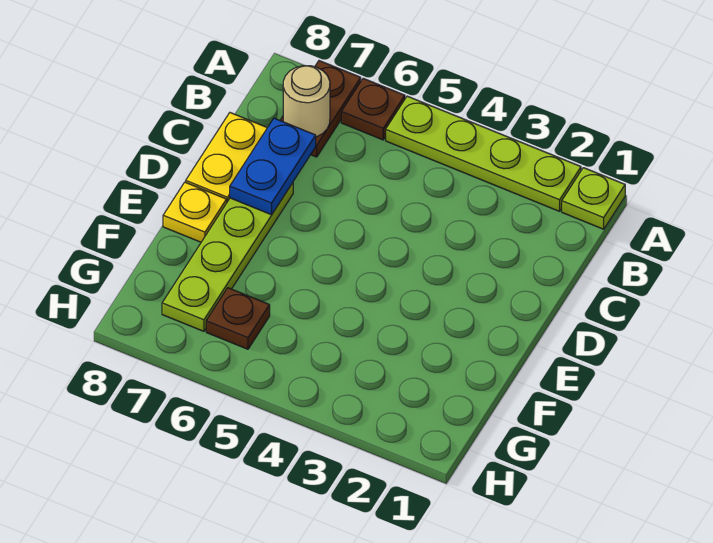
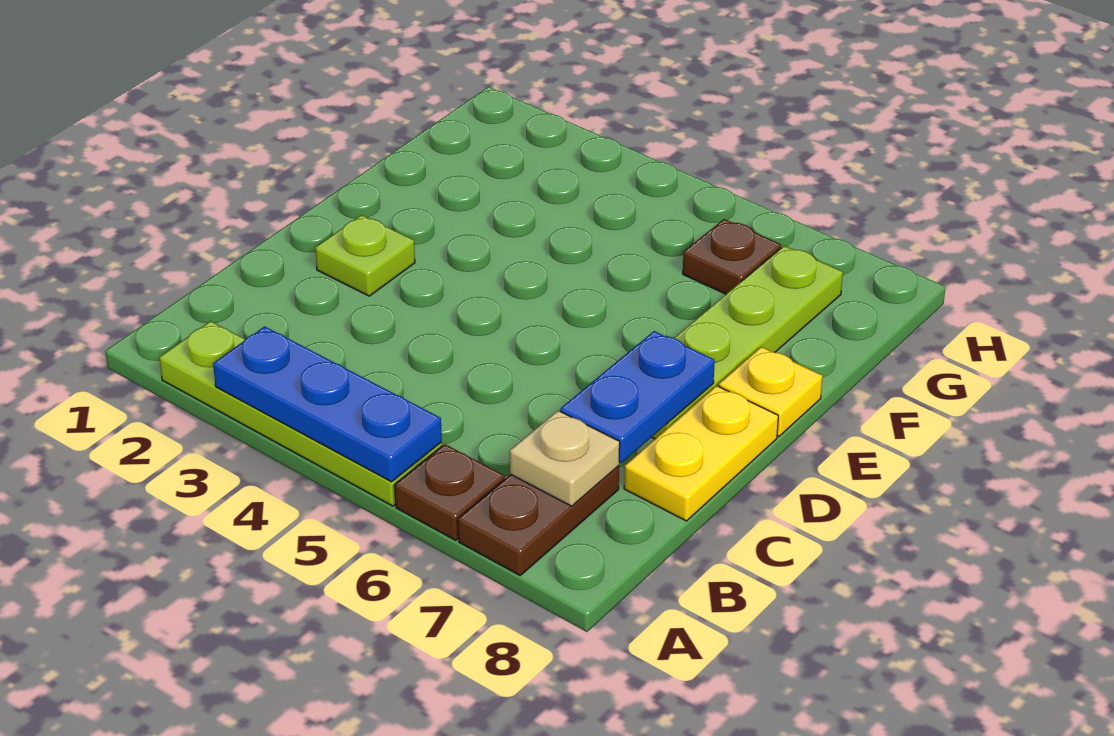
lime plate A1 level 1 -> lime plate D2 level 1
none -> blue plate A3:A5 level 2
tan round brick B7 level 2 -> tan plate B7 level 2

